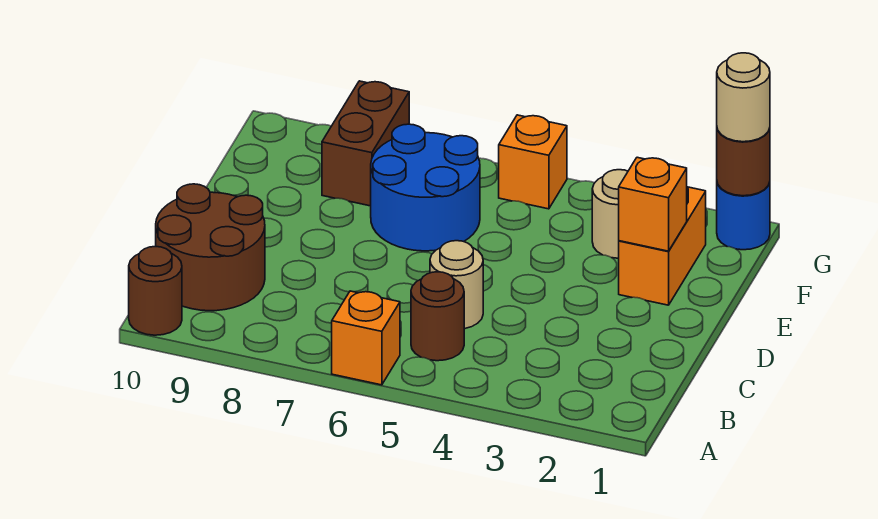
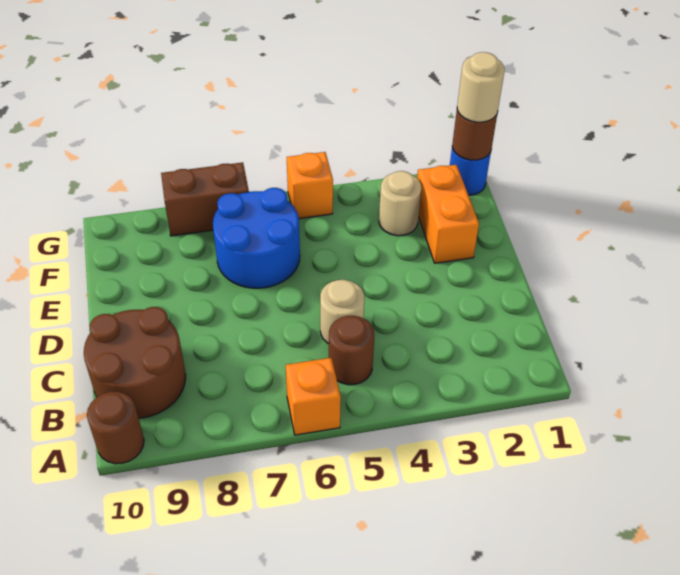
orange brick E2 level 2 -> none
brown brick F8:G8 level 1 -> brown brick G7:G8 level 1

